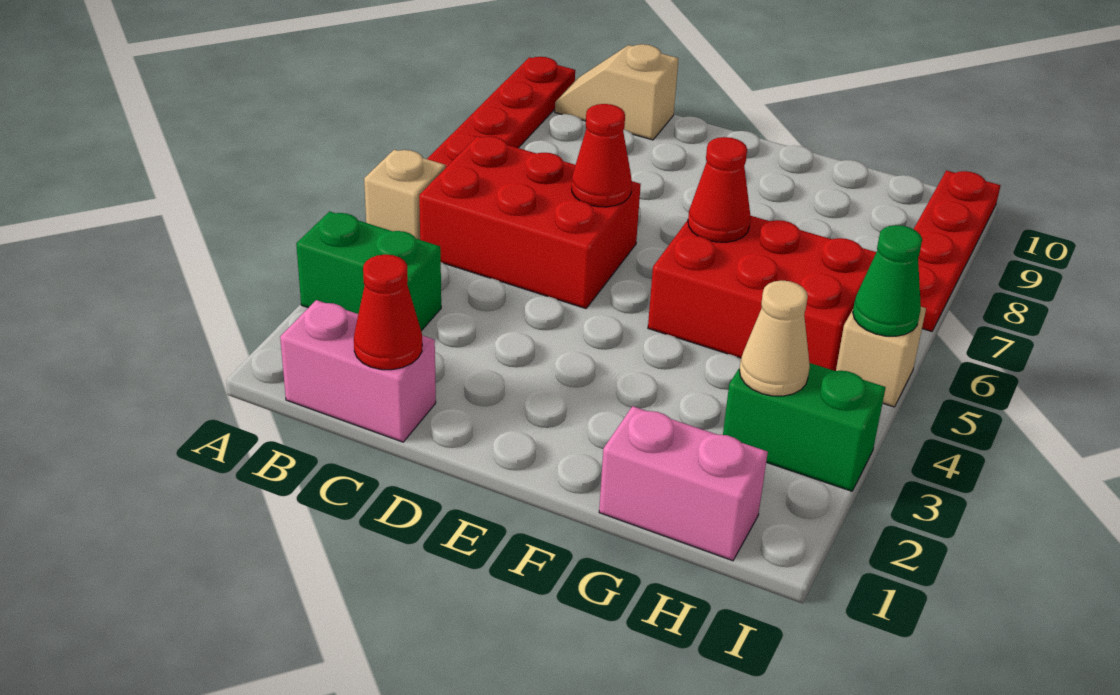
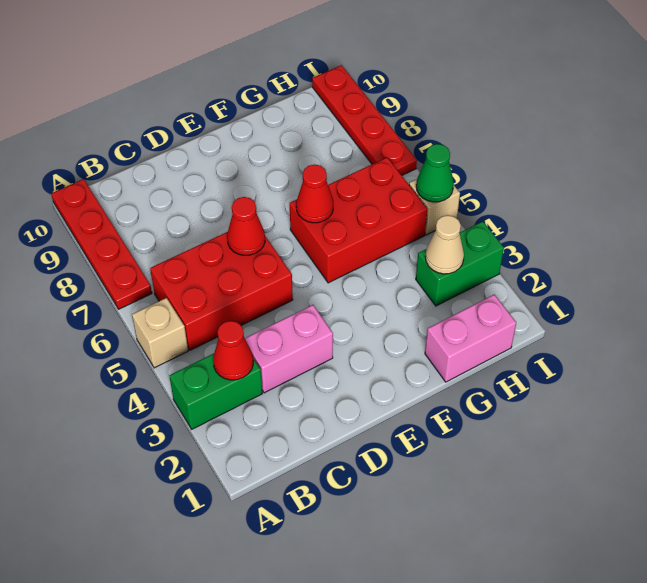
pink brick B1:C1 level 1 -> pink brick C3:D3 level 1
tan slope B10:C10 level 1 top C -> none
red cone C1 level 2 -> red cone B3 level 2

